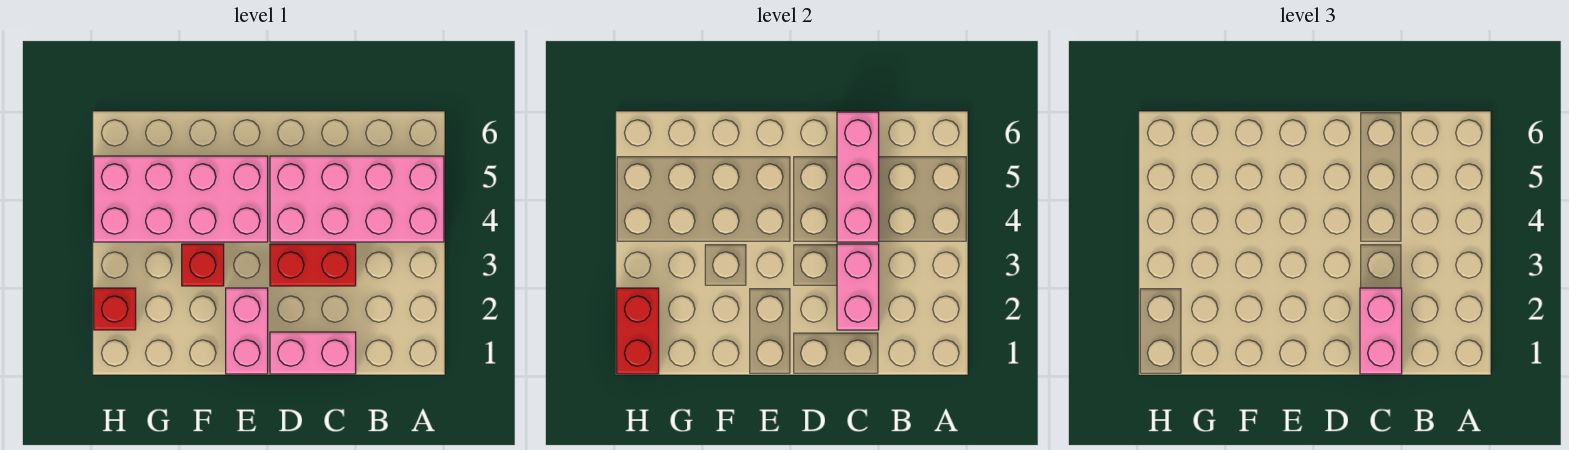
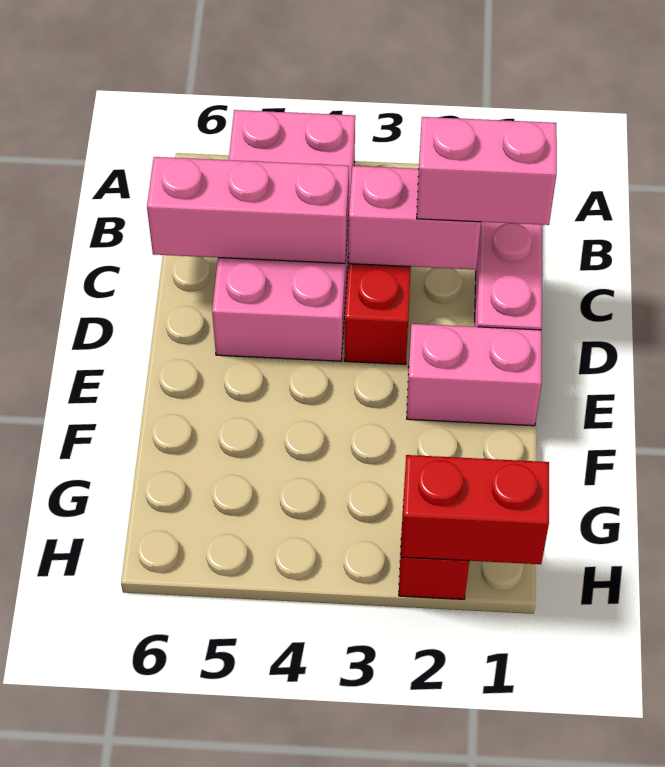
pink brick E4:H5 level 1 -> none
red brick F3 level 1 -> none

